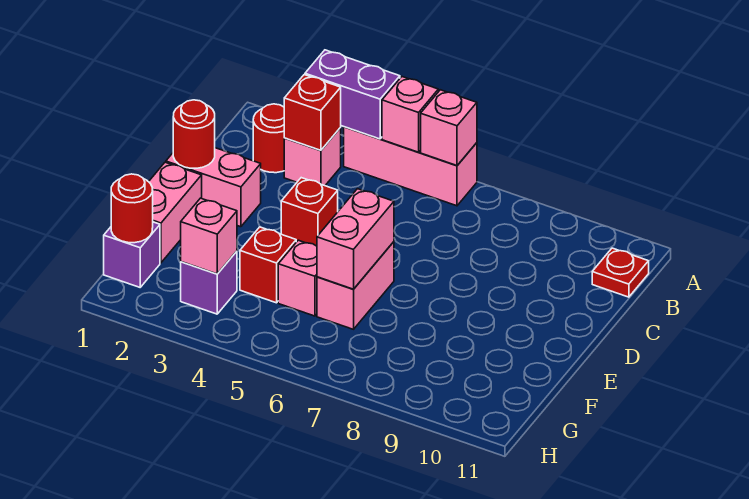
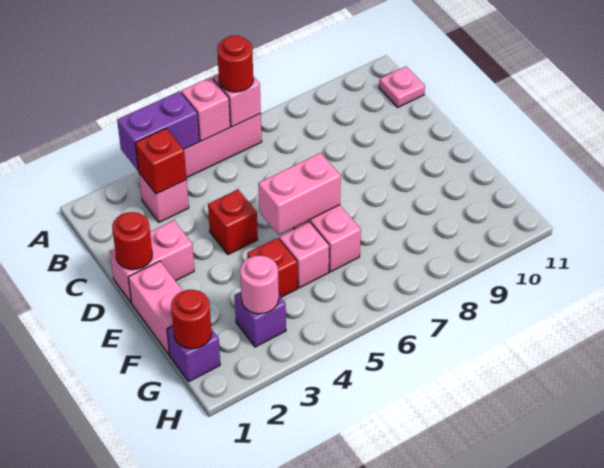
red round brick B2 level 1 -> red round brick A6 level 3
red plate B11 level 1 -> pink plate B11 level 1
pink brick E6:F6 level 2 -> pink brick E5:E6 level 2
pink brick G3 level 2 -> pink round brick G3 level 2

